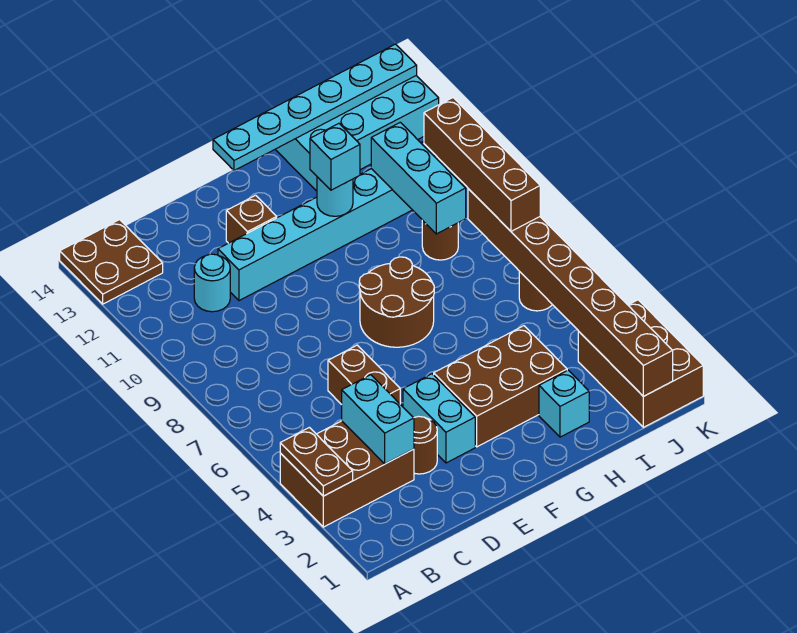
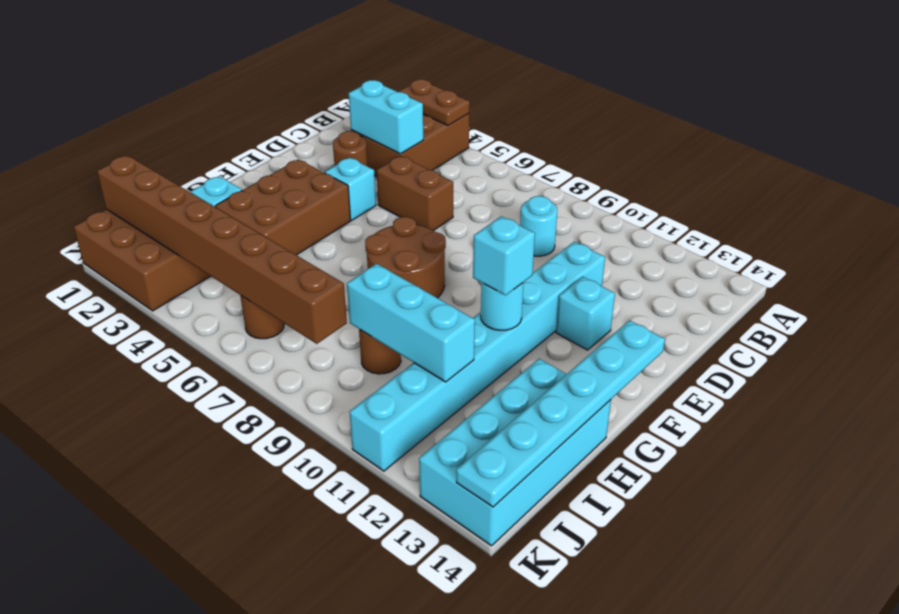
brown plate A13:B14 level 1 -> none
cyan round brick C11 level 1 -> cyan round brick C9 level 1
cyan brick E3:E4 level 1 -> cyan brick E4 level 1
brown brick E12 level 1 -> cyan brick E12 level 1
brown brick J7:J10 level 3 -> none

